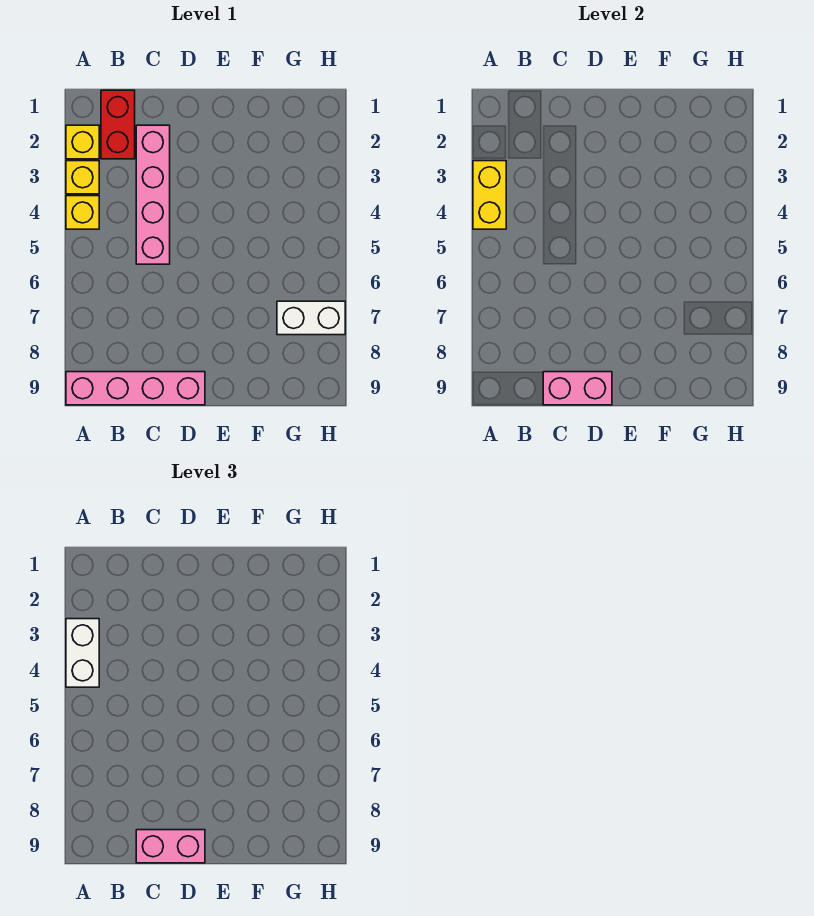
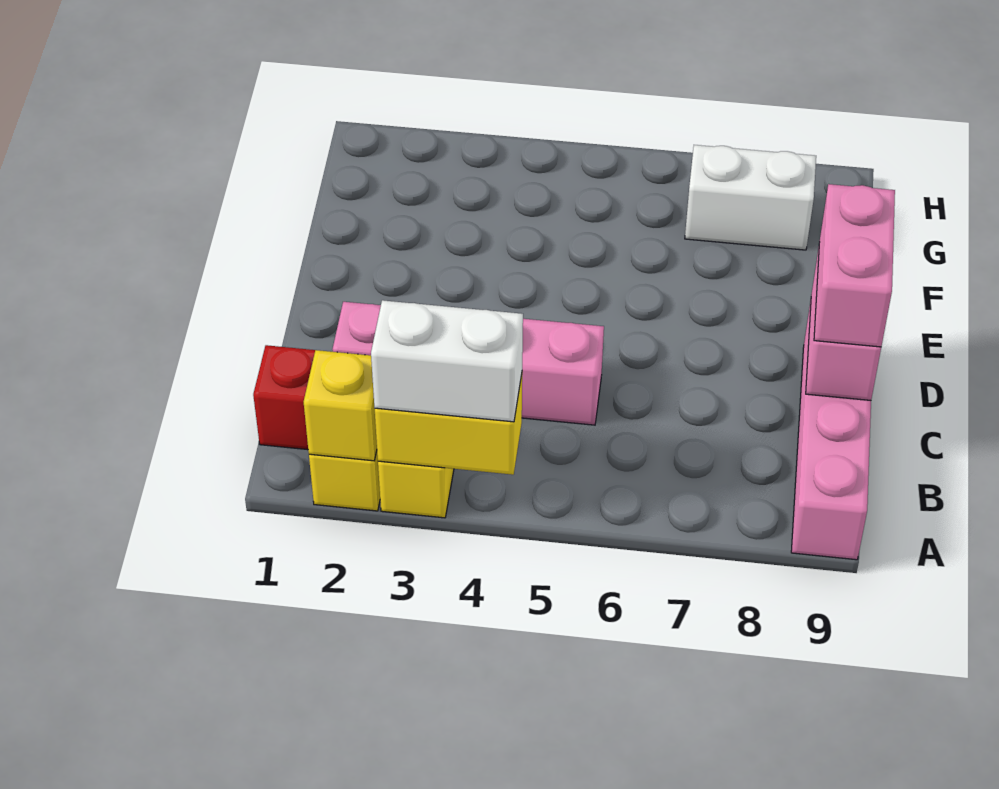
yellow brick A4 level 1 -> yellow brick A2 level 2
white brick G7:H7 level 1 -> white brick G7:G8 level 1

